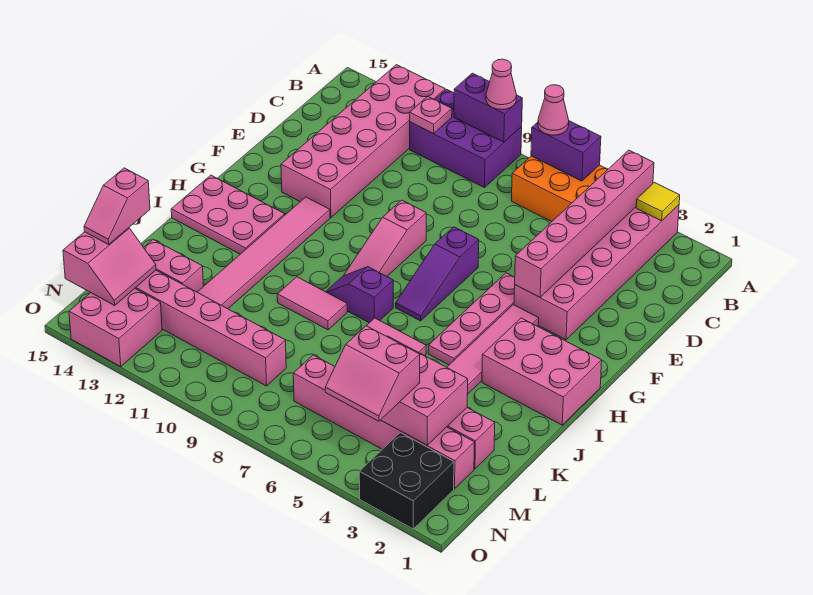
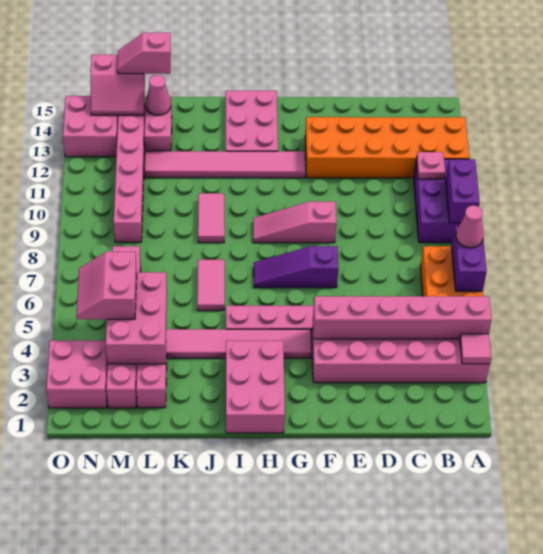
yellow tile A3 level 2 -> pink tile A3 level 2
pink cone A9 level 3 -> pink cone L14 level 2
pink brick A12:F13 level 1 -> orange brick A12:F13 level 1
purple slope I8:I9 level 1 top 8 -> none
black brick N2:O3 level 1 -> pink brick N2:O3 level 1

